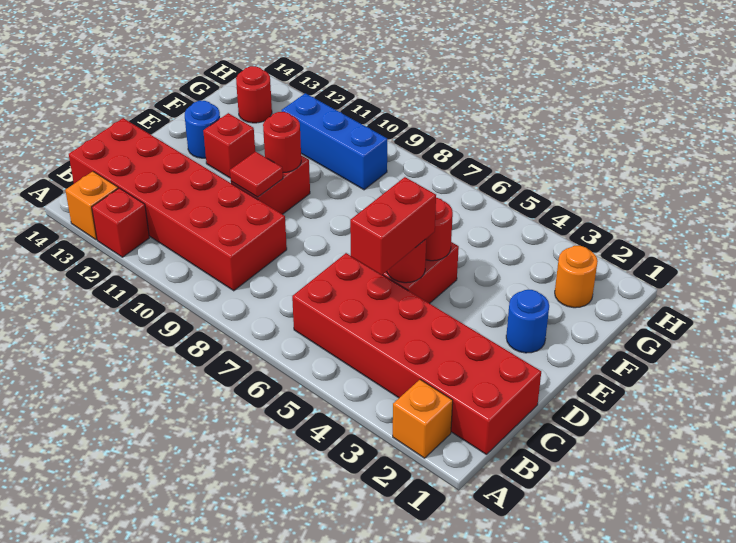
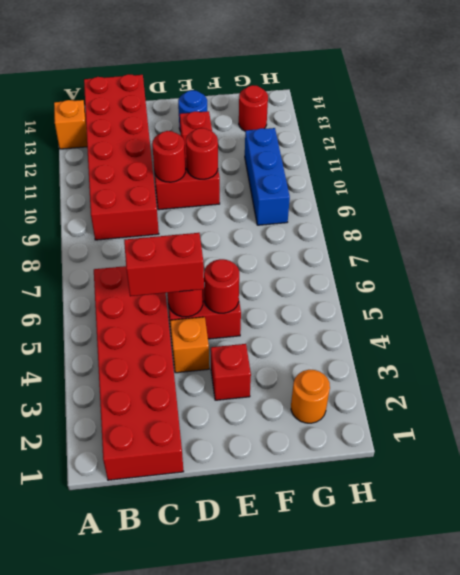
orange brick A2 level 1 -> orange brick D4 level 1
red brick A12 level 1 -> red brick E3 level 1
red tile D10 level 2 -> red round brick D10 level 2
blue round brick E2 level 1 -> none

